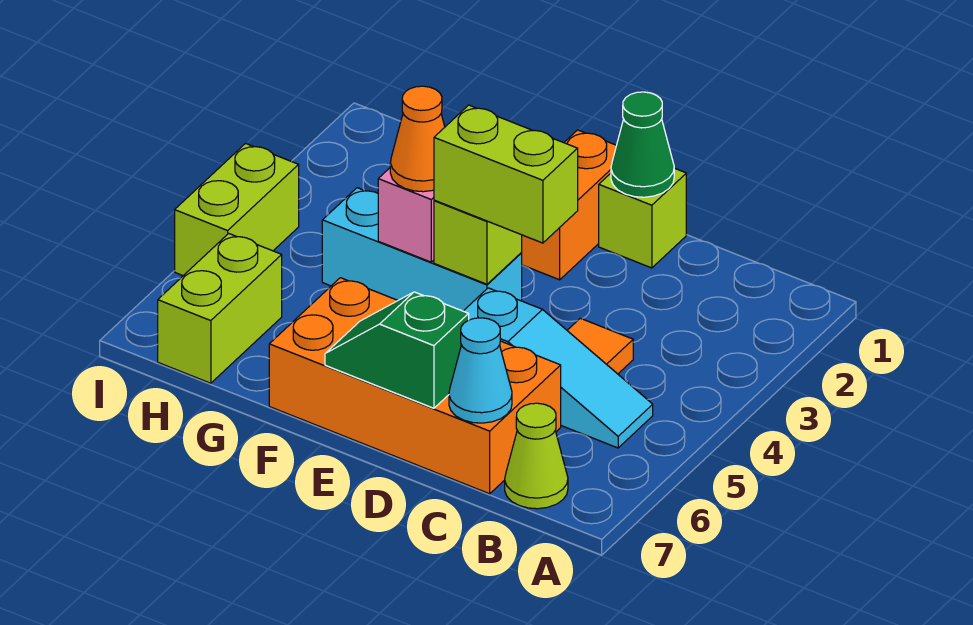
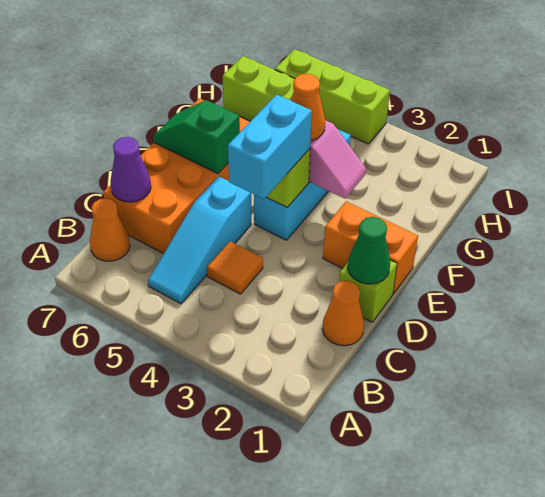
lime cone B7 level 1 -> orange cone B7 level 1
none -> orange cone C1 level 1
cyan cone C7 level 2 -> purple cone C7 level 2
lime brick D4:E4 level 3 -> cyan brick D4:E4 level 3
green slope D7:E7 level 2 top D -> green slope E6:E7 level 2 top 6
lime brick I4:I5 level 1 -> lime brick I4:I6 level 1

